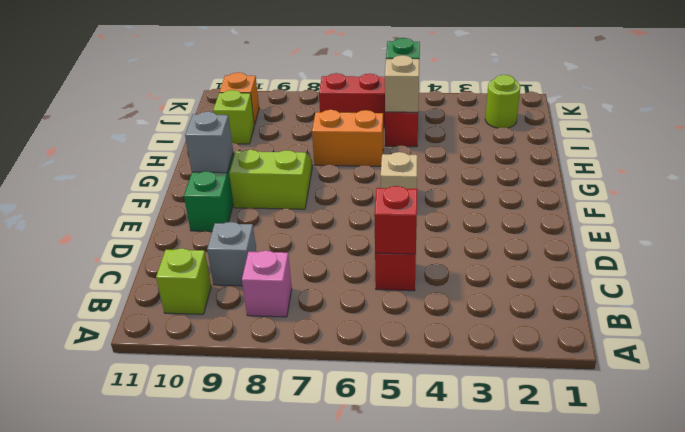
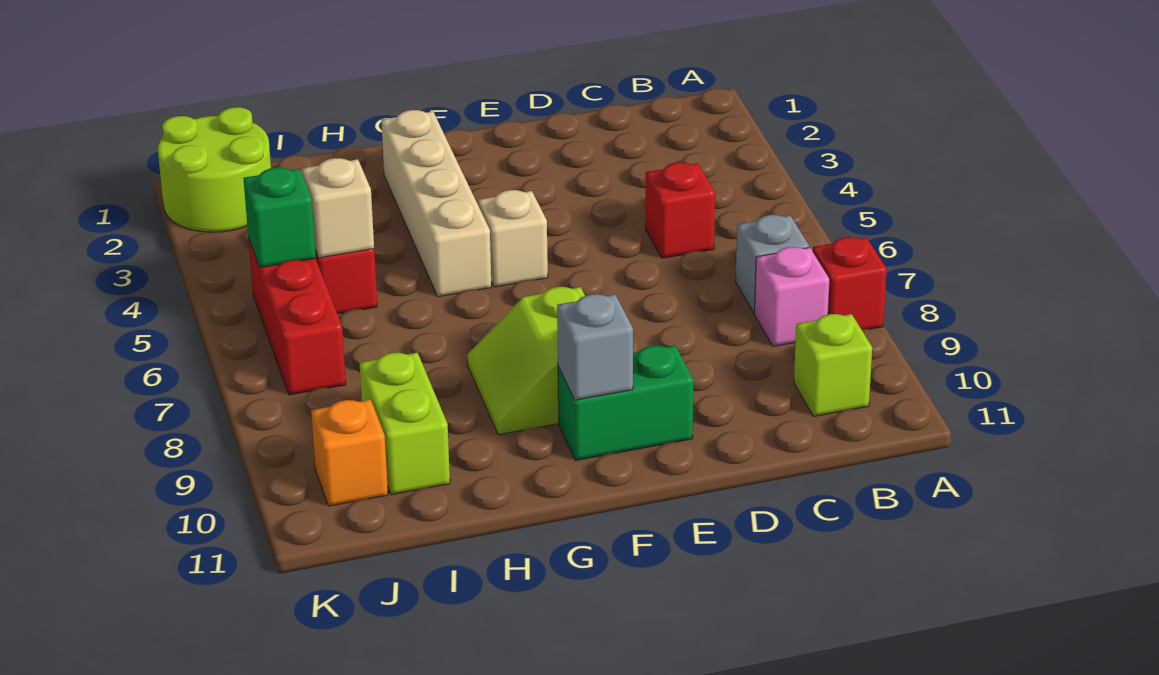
red brick C5 level 2 -> red brick A8 level 1
grey brick C9 level 1 -> grey brick B7 level 1
none -> tan brick G2:G5 level 1
orange brick H6:H7 level 1 -> none
lime brick I10 level 1 -> lime brick I9:I10 level 1
lime round brick J2 level 1 -> lime round brick J1:K2 level 1

